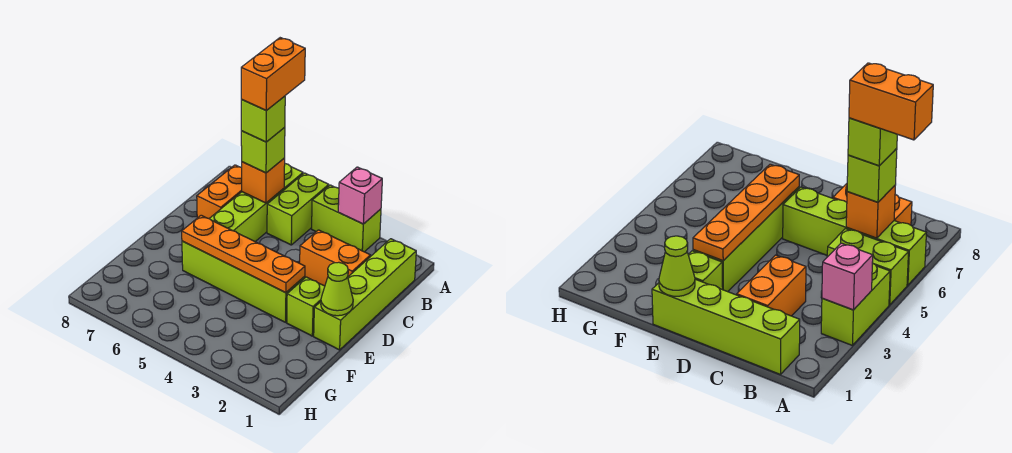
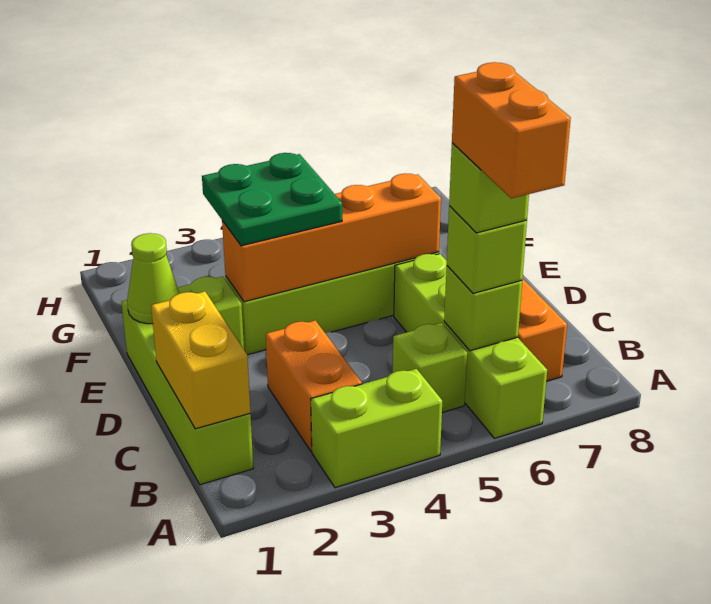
pink brick A3 level 2 -> none
lime brick A5:B5 level 1 -> lime brick B5 level 1
none -> yellow brick B1:C1 level 2
orange brick B6 level 2 -> lime brick B6 level 2
orange brick C2:C3 level 1 -> orange brick B3:C3 level 1
orange plate E3:E6 level 2 -> orange brick E3:E6 level 2
none -> green plate E3:F4 level 3

